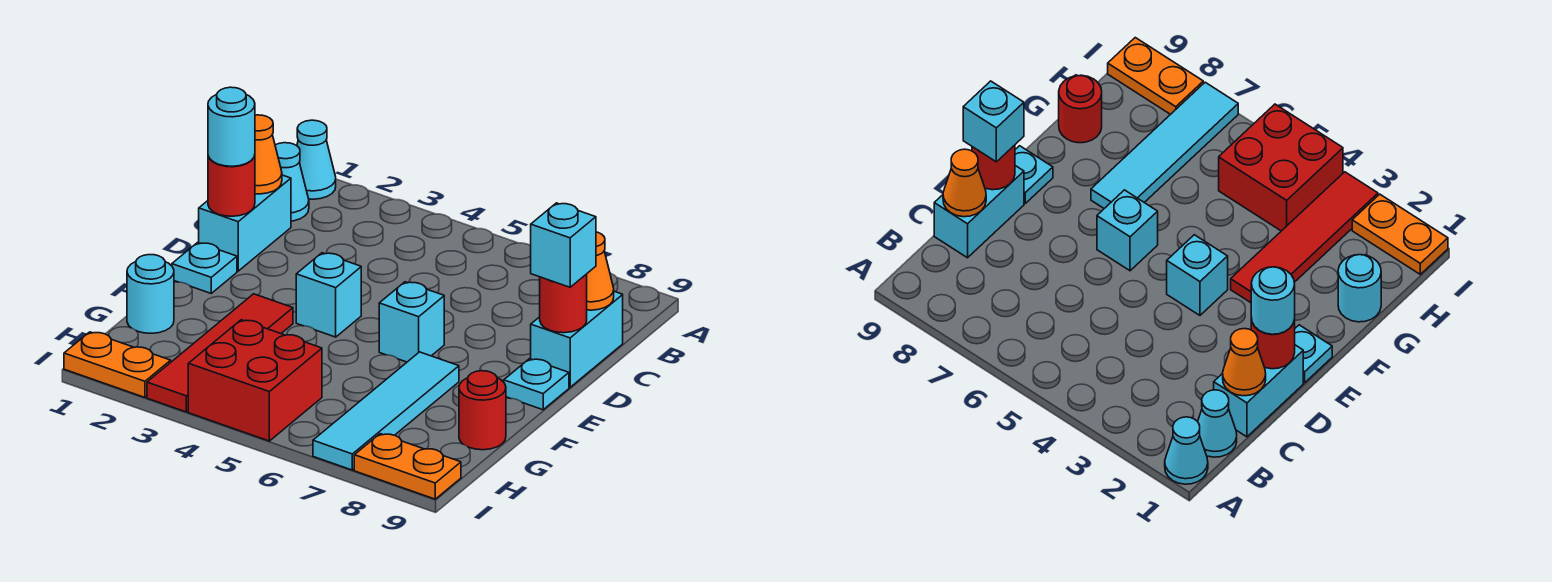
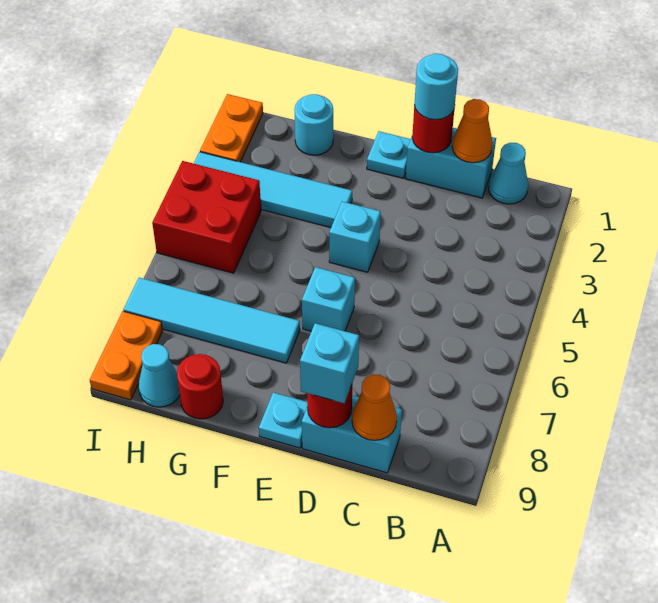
cyan cone A1 level 1 -> cyan cone H9 level 1
red tile F3:I3 level 1 -> cyan tile F3:I3 level 1

